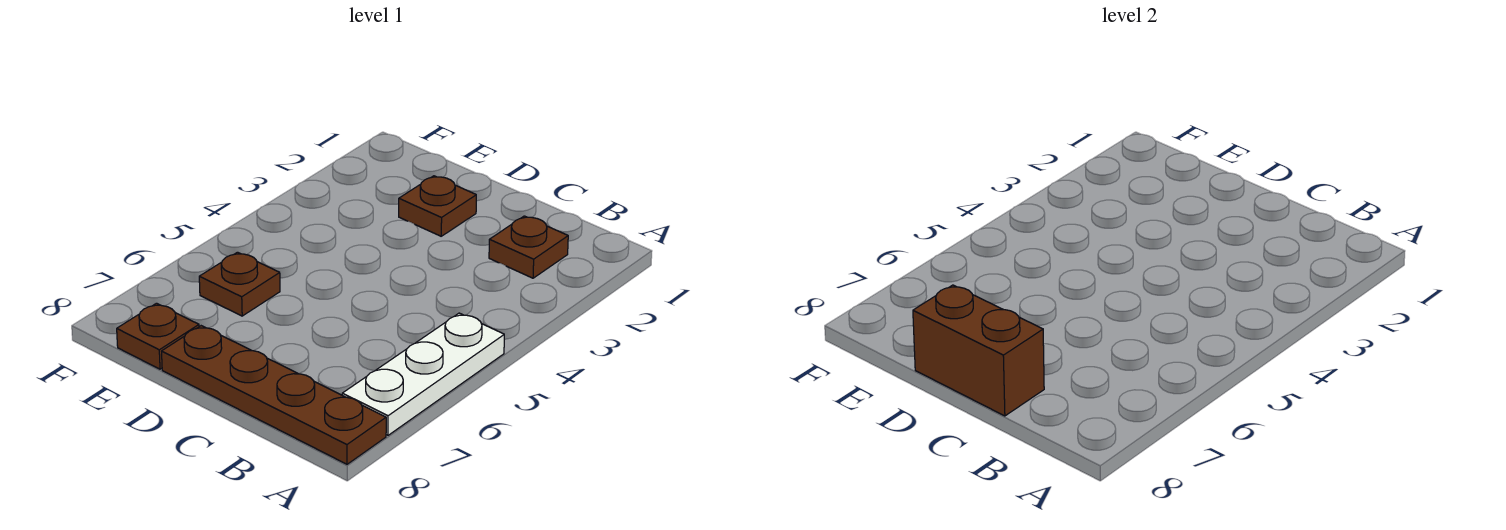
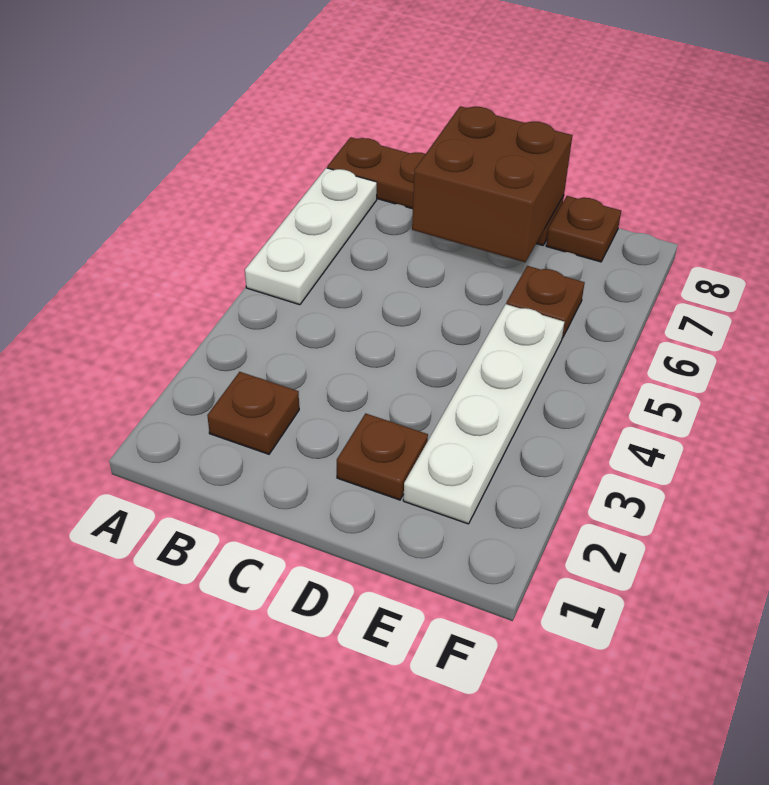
brown brick C8:D8 level 2 -> brown brick C7:D8 level 2
none -> white plate E2:E5 level 1

